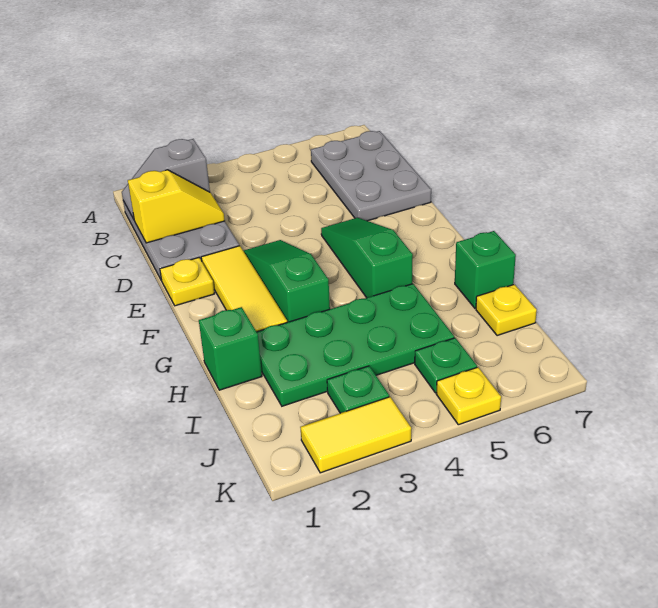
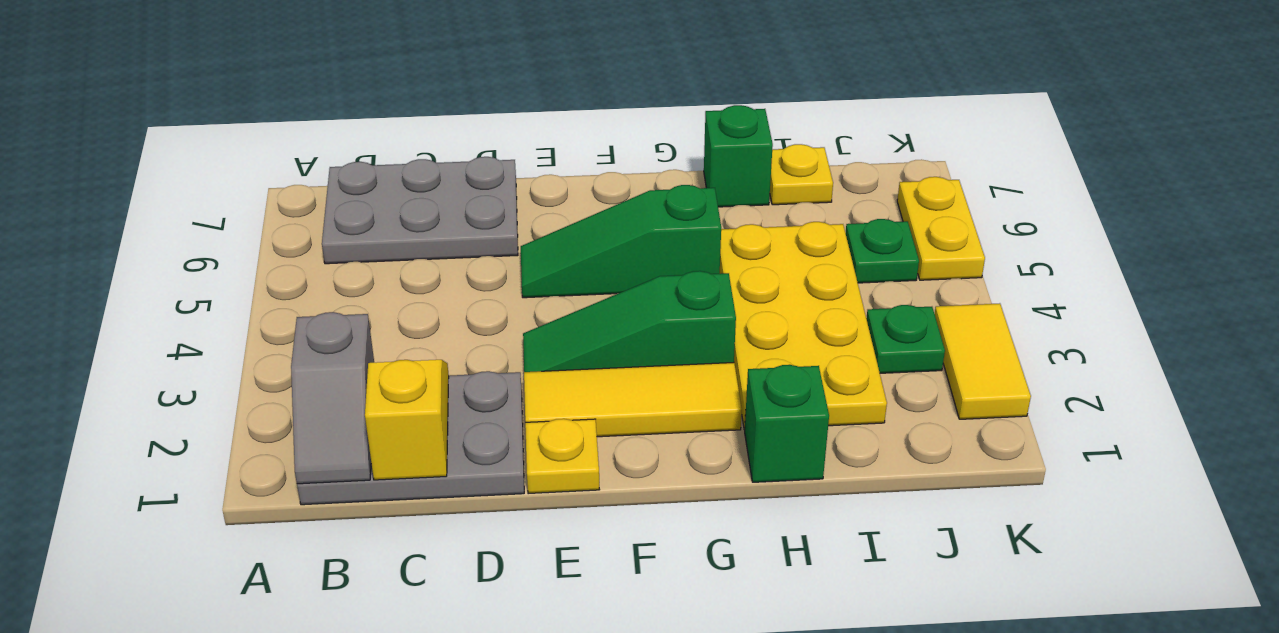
green plate H2:I5 level 1 -> yellow plate H2:I5 level 1
yellow plate K5 level 1 -> yellow plate K5:K6 level 1

